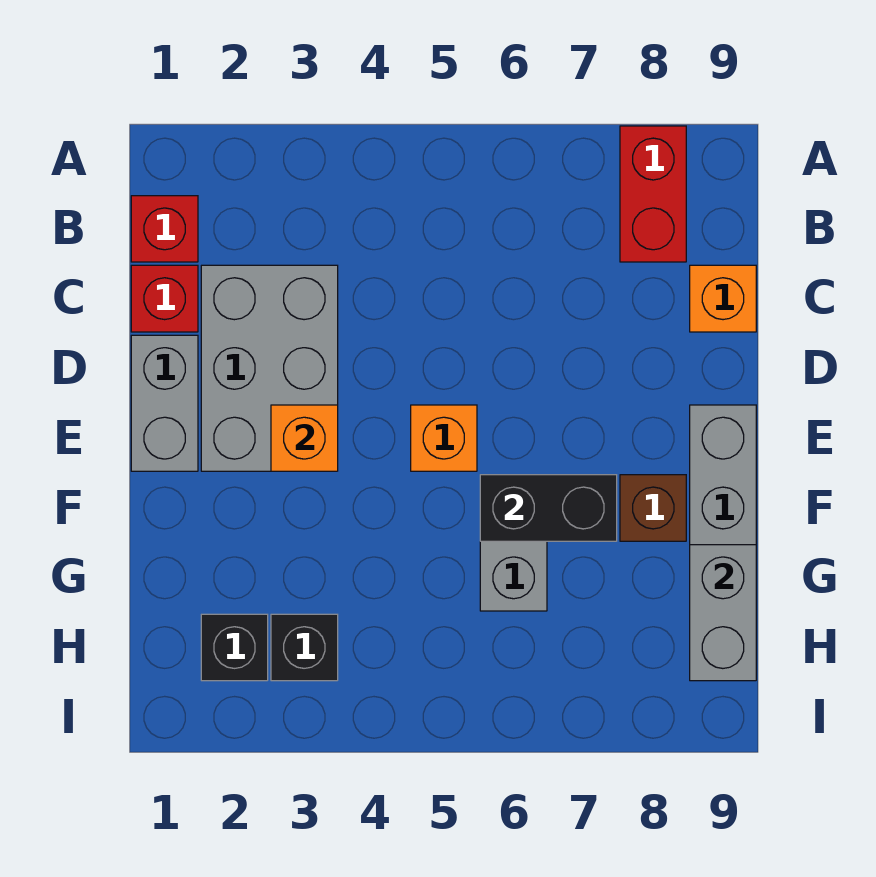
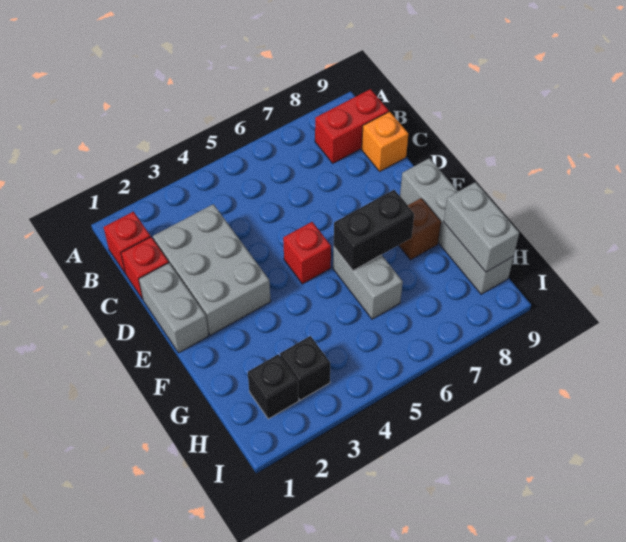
red brick A8:B8 level 1 -> red brick B8:B9 level 1
orange brick E3 level 2 -> none
orange brick E5 level 1 -> red brick E5 level 1

